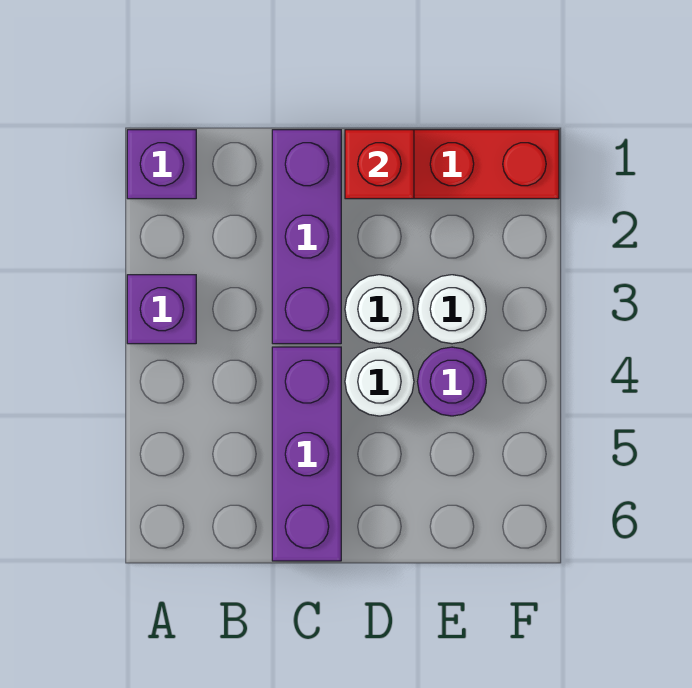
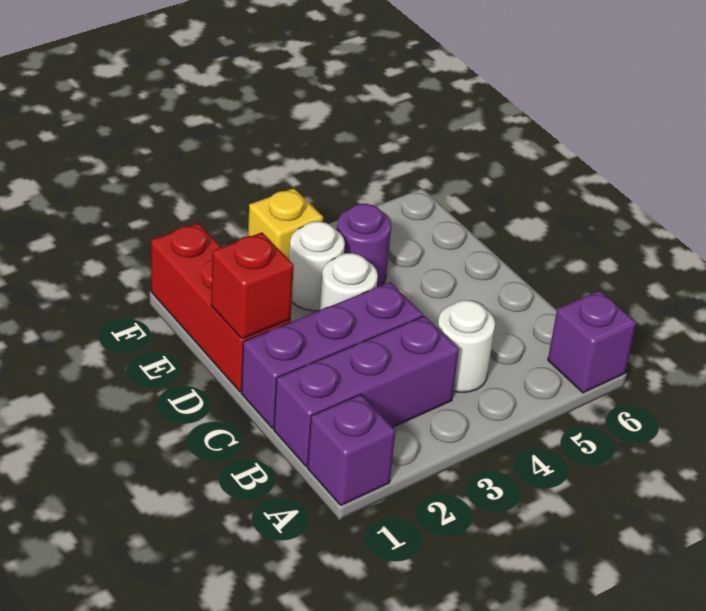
purple brick A3 level 1 -> purple brick A6 level 1
purple brick C4:C6 level 1 -> purple brick B1:B3 level 1
white round brick D4 level 1 -> white round brick B4 level 1
none -> yellow brick F3 level 1

